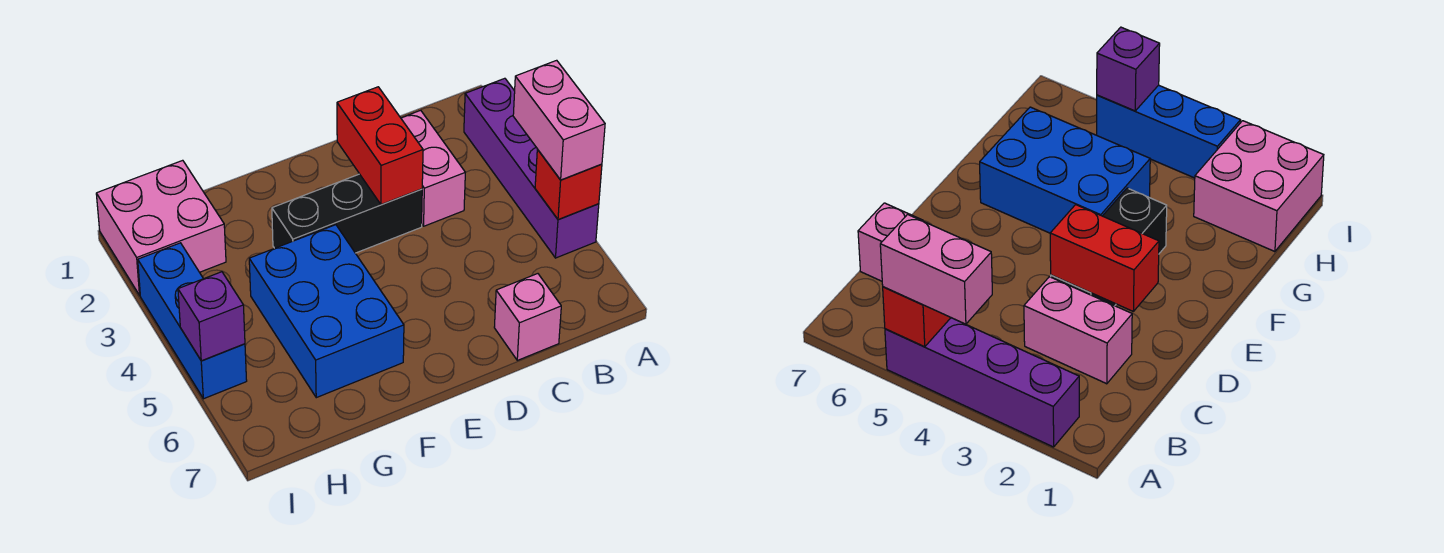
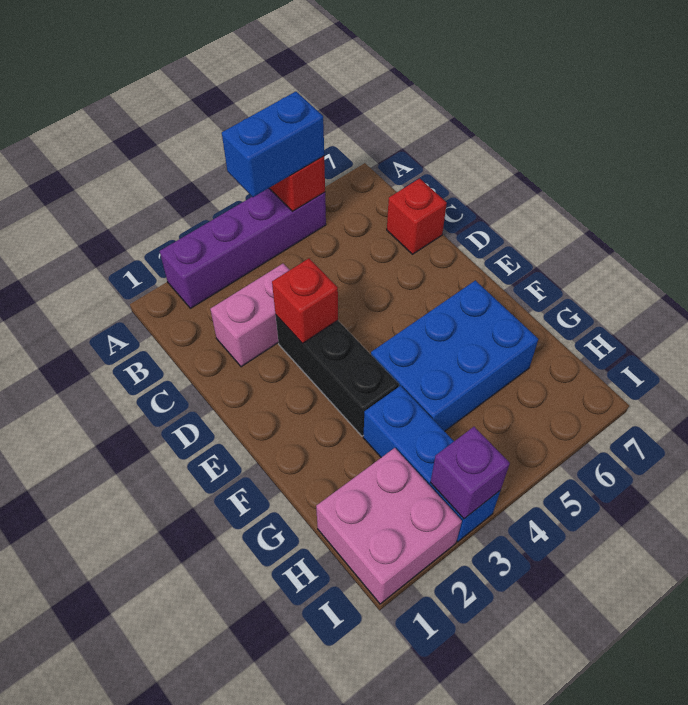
pink brick A4:A5 level 3 -> blue brick A4:A5 level 3
pink brick C7 level 1 -> red brick C7 level 1
red brick D2:D3 level 2 -> red brick D3 level 2
blue brick I3:I5 level 1 -> blue brick G3:I3 level 1
purple brick I5 level 2 -> purple brick I3 level 2

